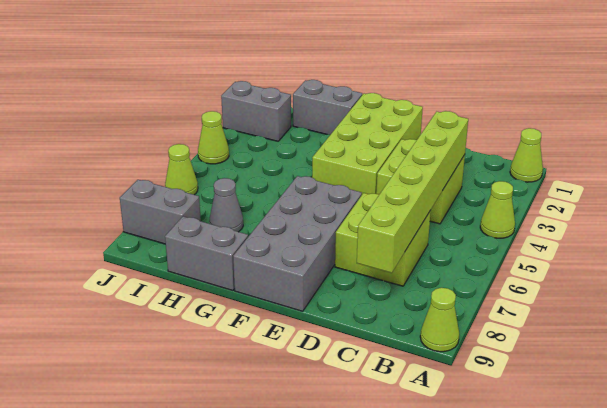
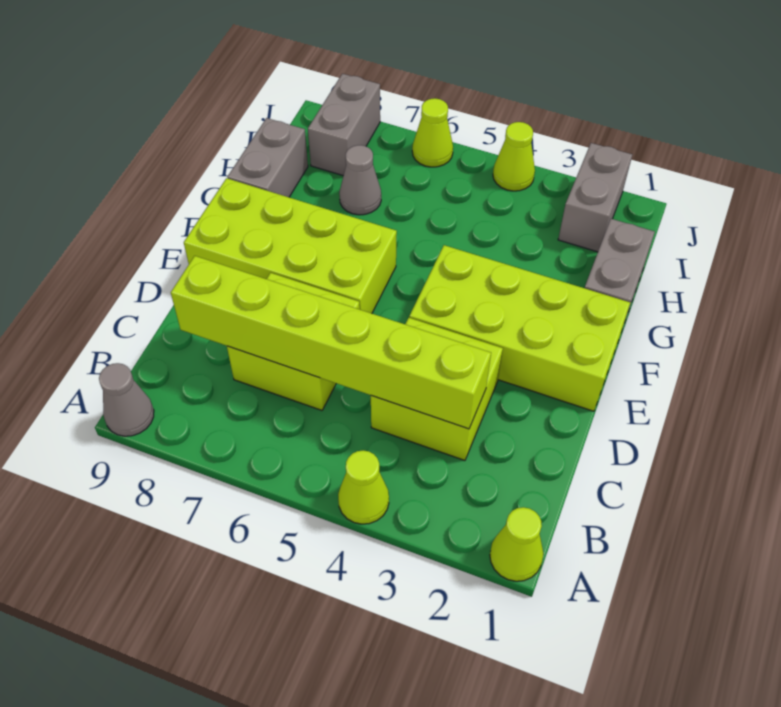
lime cone A9 level 1 -> grey cone A9 level 1
grey brick E6:F9 level 1 -> lime brick E6:F9 level 1

